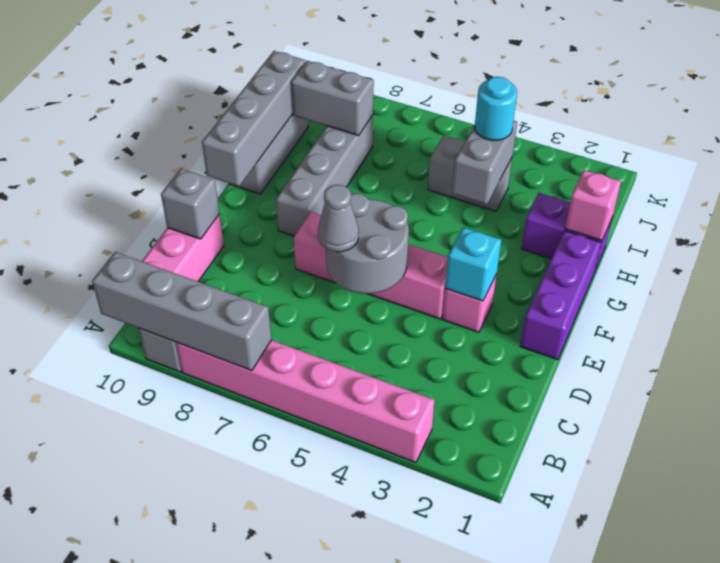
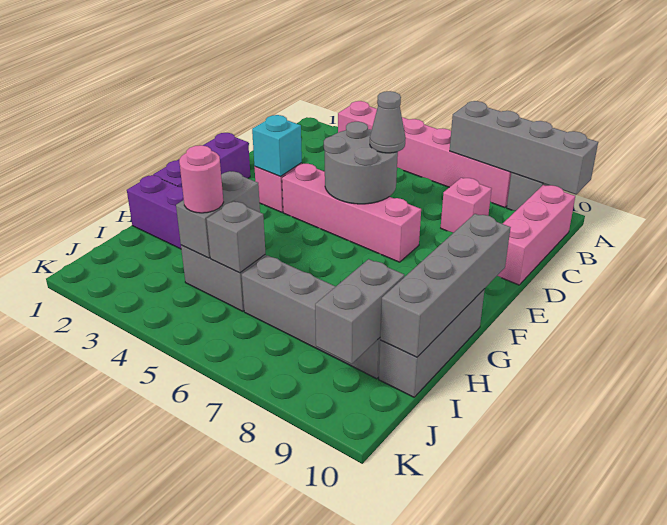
grey brick D10 level 2 -> grey brick I5 level 2
grey brick F8:I8 level 1 -> grey brick I6:I9 level 1
pink brick H1 level 2 -> pink brick C8 level 1
cyan round brick I4 level 3 -> pink round brick I4 level 3
grey brick I8:I9 level 2 -> grey brick I9:J9 level 2

